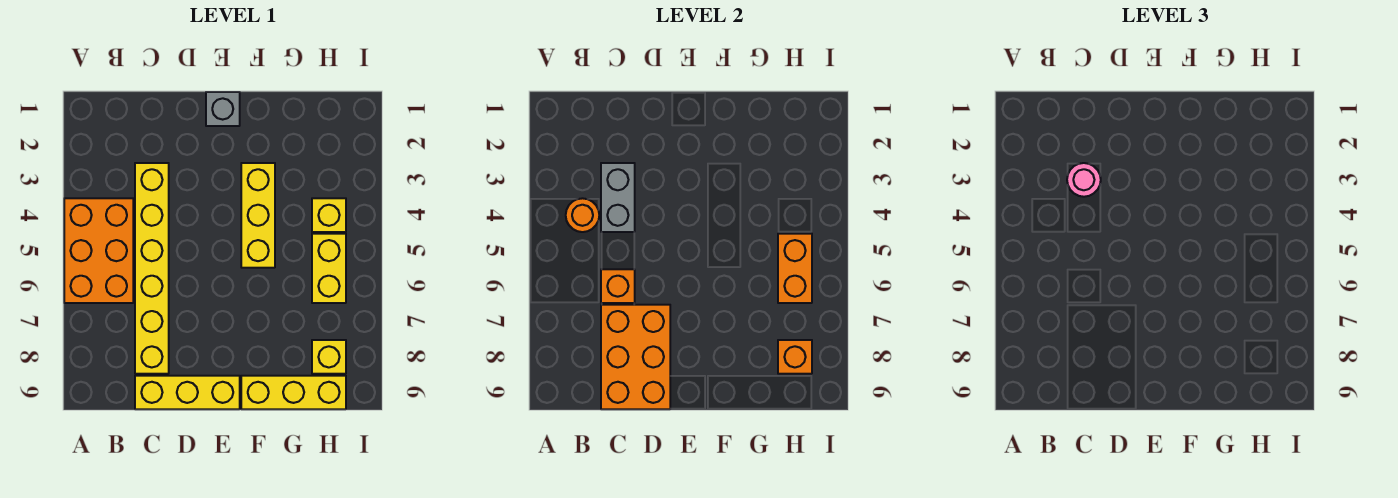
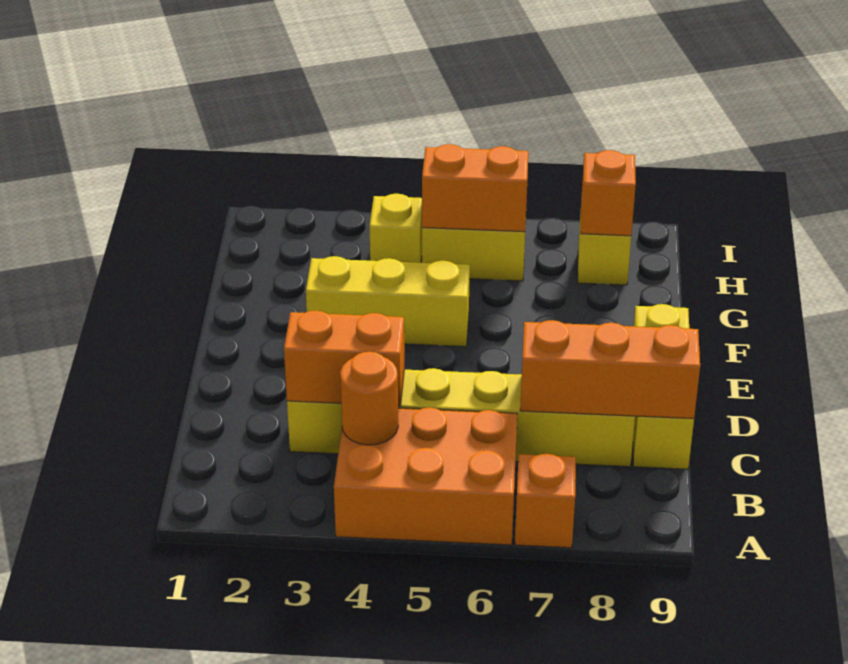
grey brick C3:C4 level 2 -> orange brick C3:C4 level 2
pink round brick C3 level 3 -> none
orange brick C6 level 2 -> orange brick A7 level 1
orange brick C7:D9 level 2 -> orange brick C7:C9 level 2
grey brick E1 level 1 -> none
yellow brick F9:H9 level 1 -> none

